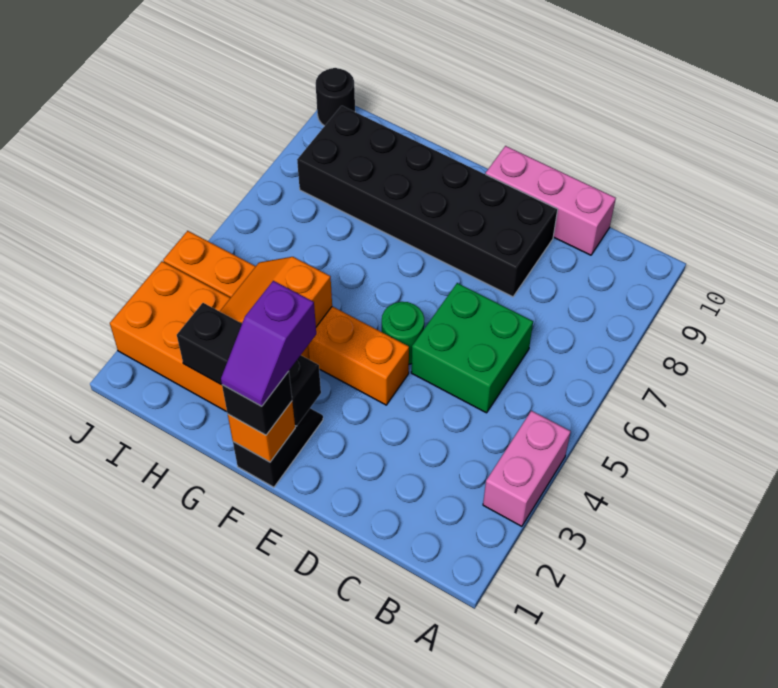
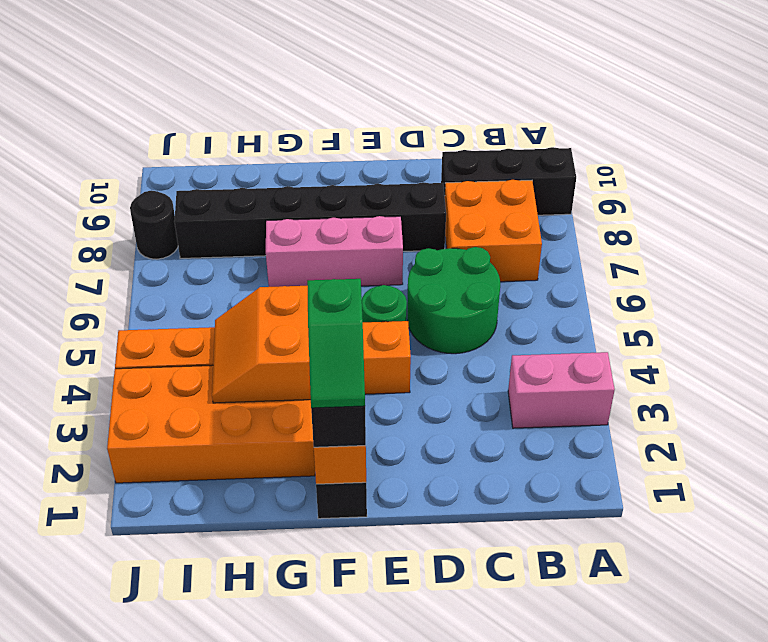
pink brick A3:A4 level 1 -> pink brick A3:B3 level 1
none -> orange brick B7:C8 level 1
green brick C5:D6 level 1 -> green round brick C5:D6 level 1
pink brick C10:E10 level 1 -> pink brick E7:G7 level 1
black brick D8:I9 level 1 -> black brick D8:I8 level 1
purple slope F1:F2 level 4 top 2 -> green slope F1:F2 level 4 top 2
black brick F2:H2 level 2 -> black brick A9:C9 level 1
black round brick J10 level 1 -> black round brick J8 level 1

